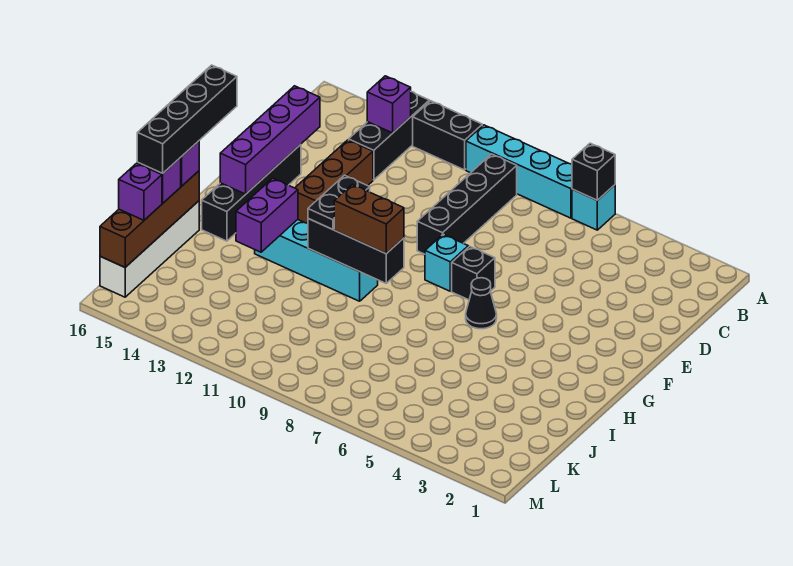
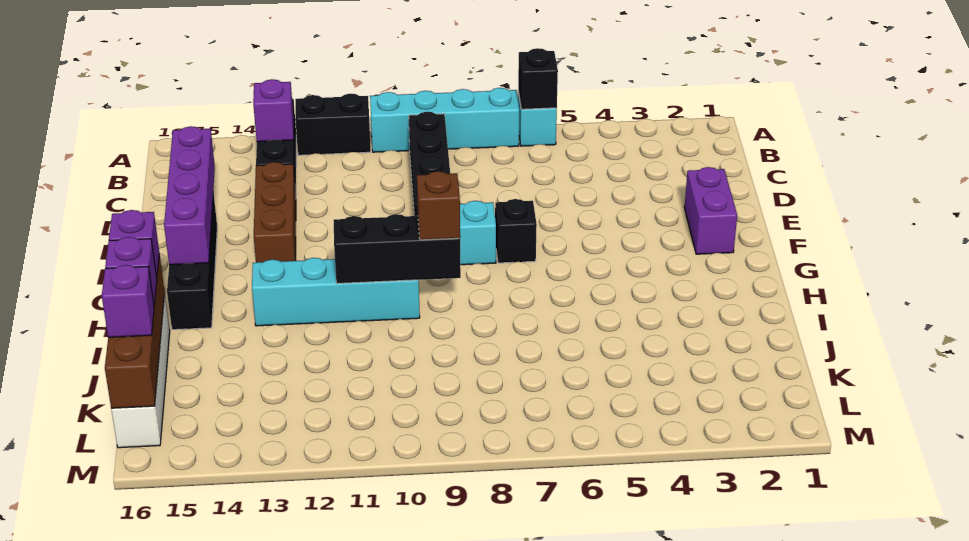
black cone G6 level 1 -> none
black plate G11:H11 level 3 -> none
black brick G16:J16 level 4 -> none
brown brick H9:H10 level 3 -> brown brick H9 level 3
purple brick H13:I13 level 2 -> purple brick E2:F2 level 1

